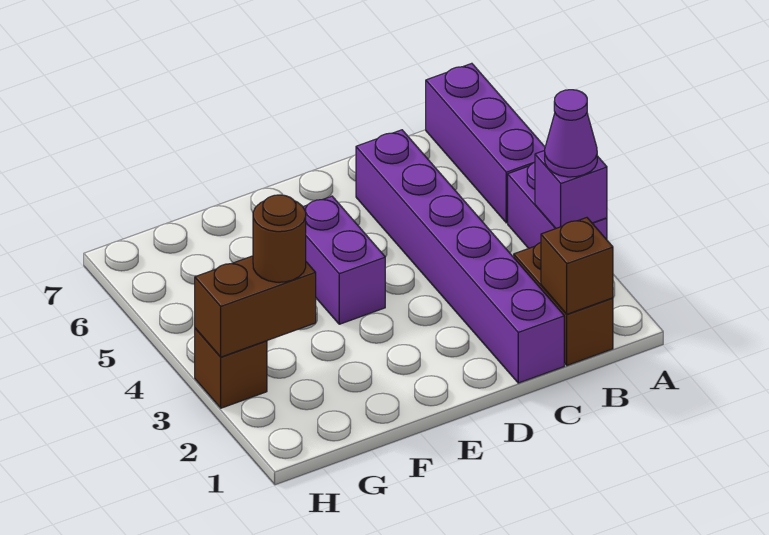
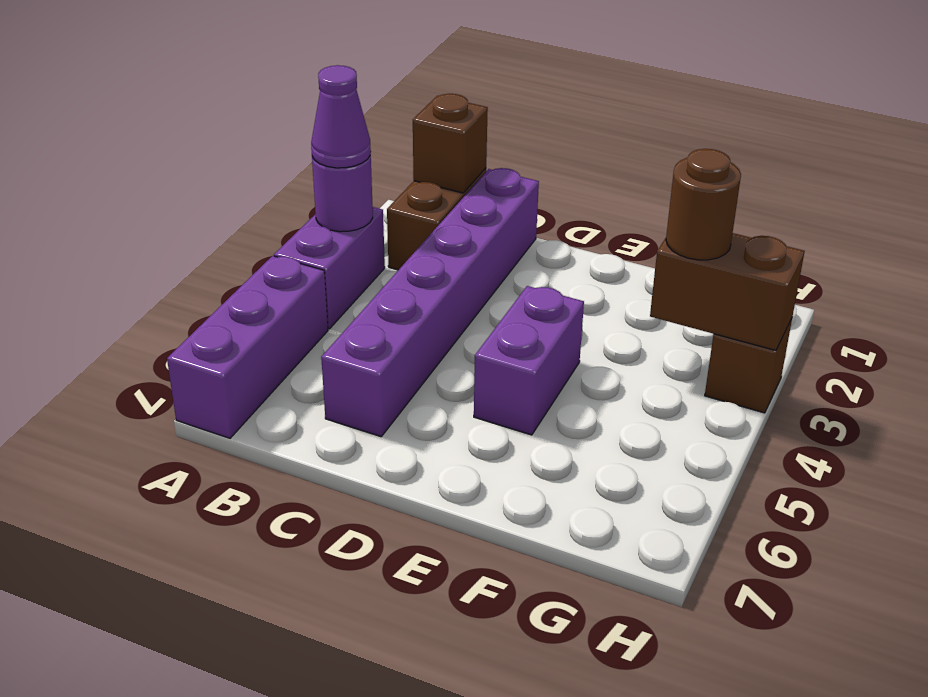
purple brick A3 level 2 -> purple round brick A3 level 2

